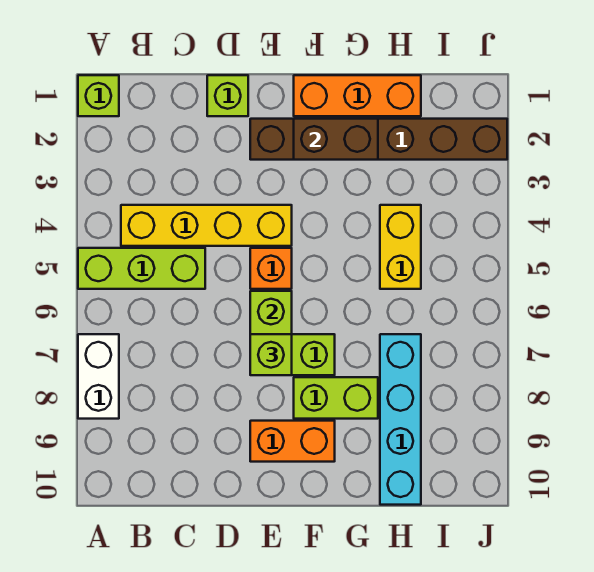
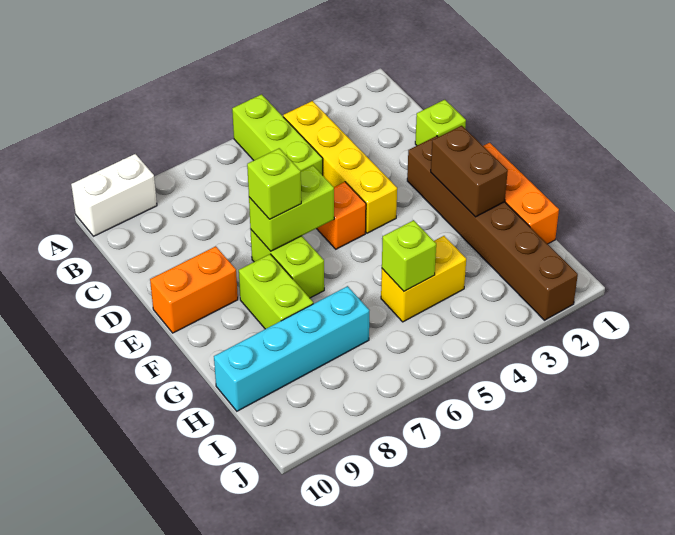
lime brick A1 level 1 -> lime brick H5 level 2
white brick A7:A8 level 1 -> white brick A9:A10 level 1
orange brick E9:F9 level 1 -> orange brick E9:E10 level 1

